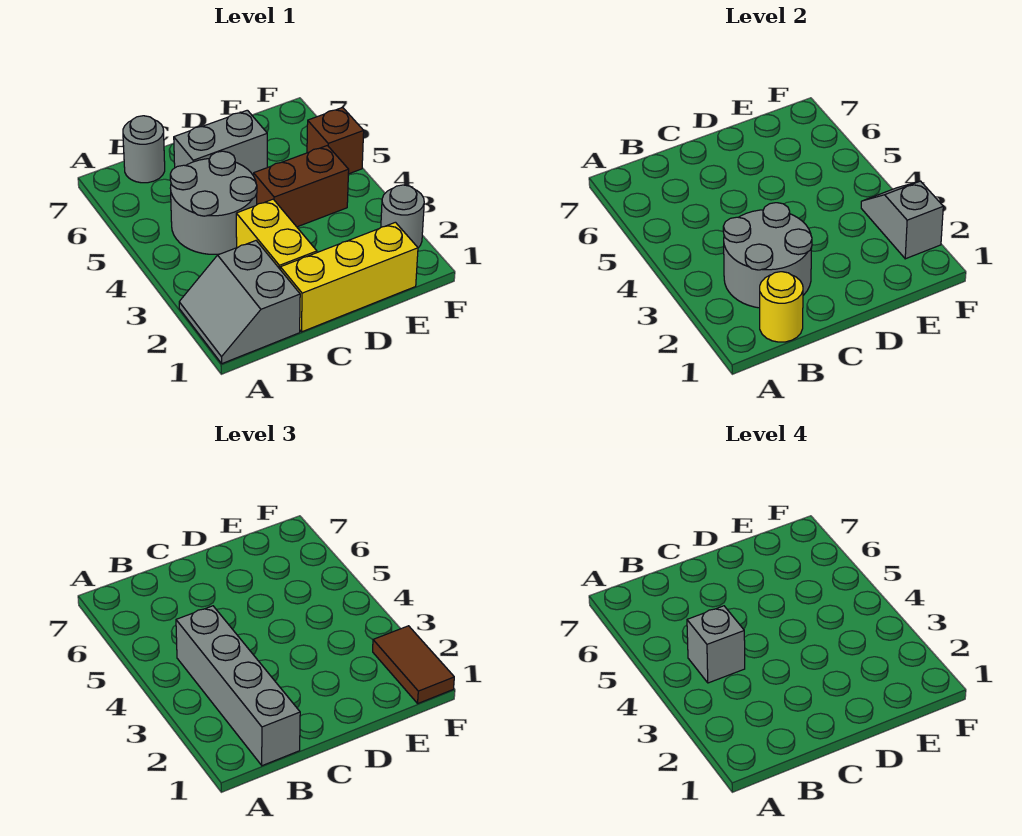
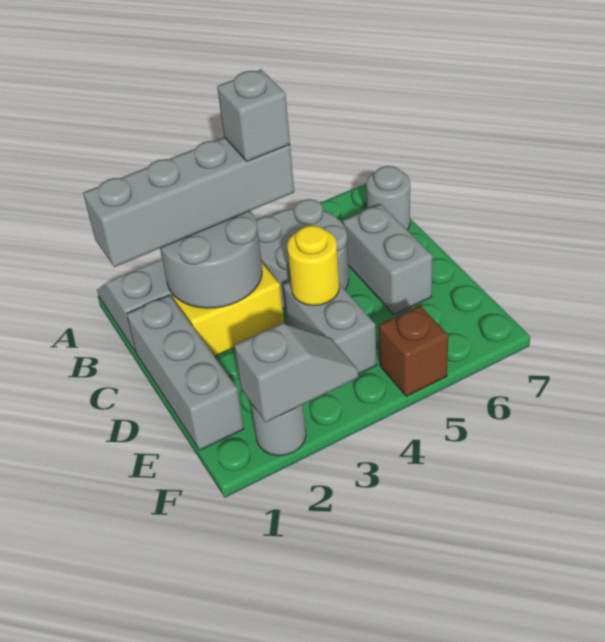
yellow round brick B1 level 2 -> yellow round brick D4 level 2
yellow brick C1:E1 level 1 -> grey brick C1:E1 level 1
brown brick D4:E4 level 1 -> grey brick D4:E4 level 1
brown tile F1:F2 level 3 -> none

